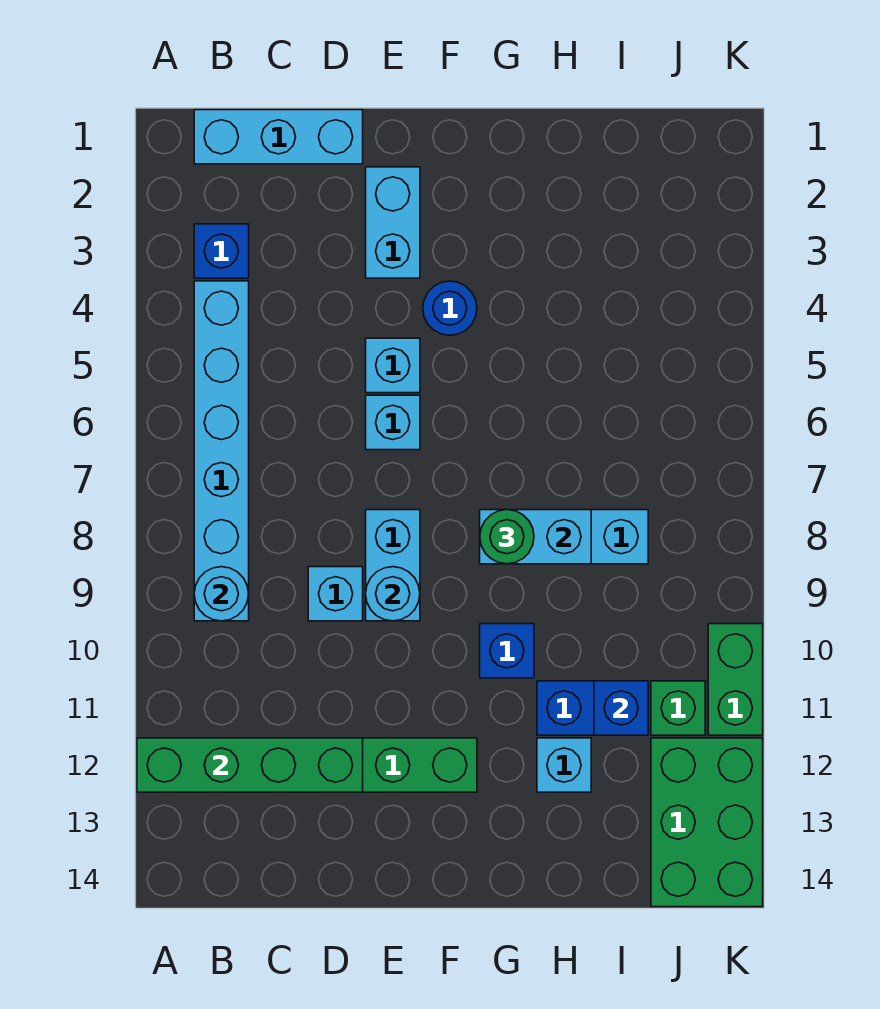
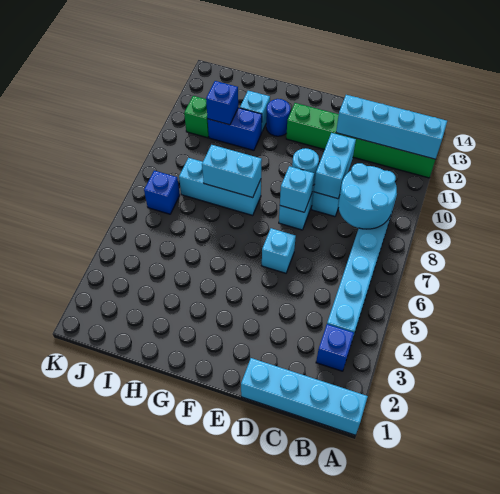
green brick A12:D12 level 2 -> cyan brick A12:D12 level 2
cyan brick B1:D1 level 1 -> cyan brick A1:D1 level 1
cyan round brick B9 level 2 -> cyan round brick B8:C9 level 2
cyan brick E2:E3 level 1 -> cyan brick D9:D10 level 2
cyan brick E5 level 1 -> cyan brick E8 level 2
blue round brick F4 level 1 -> blue round brick G12 level 1
green round brick G8 level 3 -> none
blue brick G10 level 1 -> blue brick J7 level 1
green brick J12:K14 level 1 -> none
green brick K10:K11 level 1 -> none

